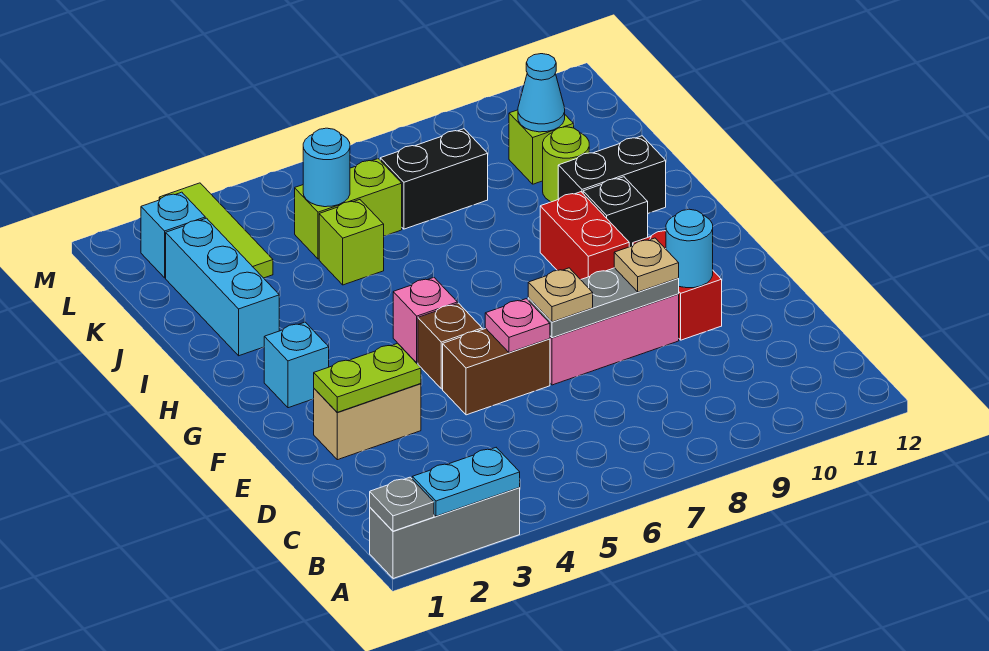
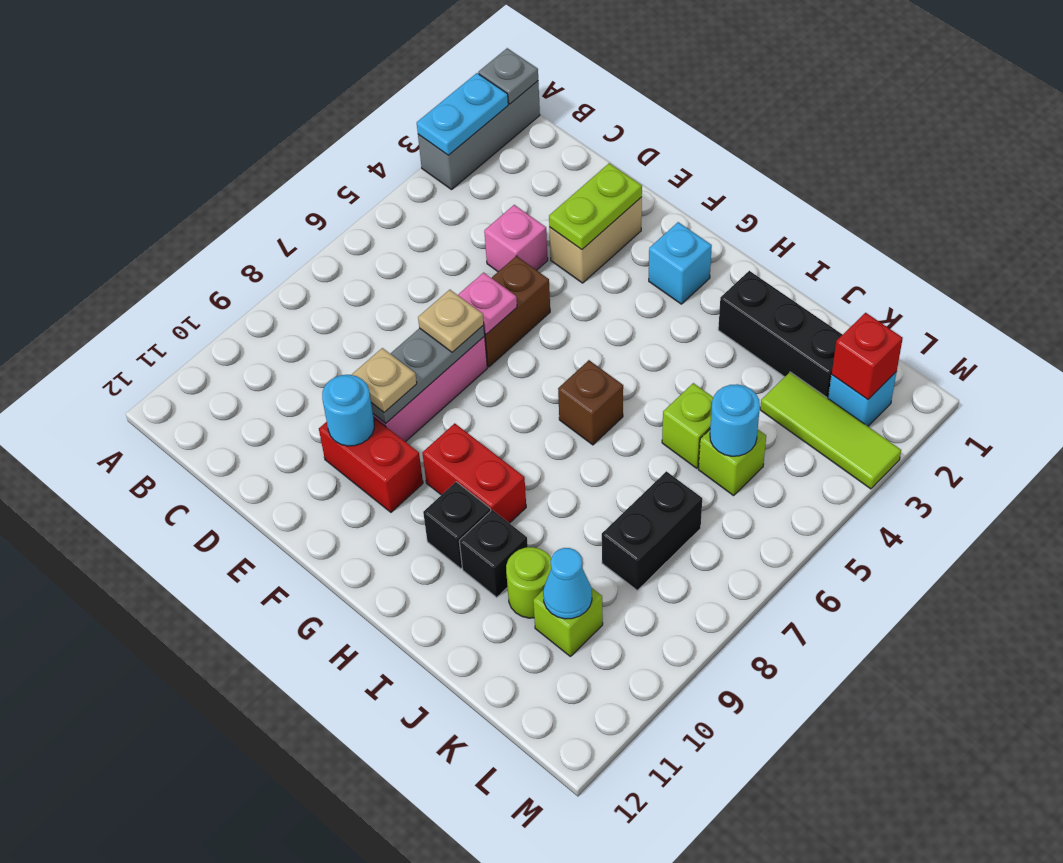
brown brick F5 level 1 -> brown brick H6 level 1
pink brick G5 level 1 -> pink brick D4 level 1
cyan brick I2:K2 level 1 -> black brick I2:K2 level 1
black brick I10:I11 level 1 -> black brick I10 level 1
lime brick K5:K6 level 1 -> lime brick K5 level 1
none -> red brick L2 level 2

